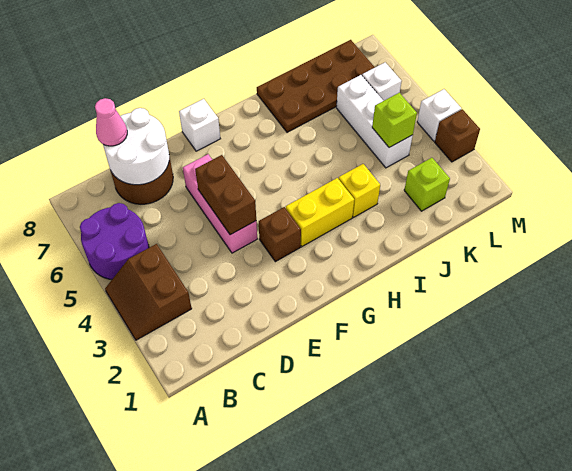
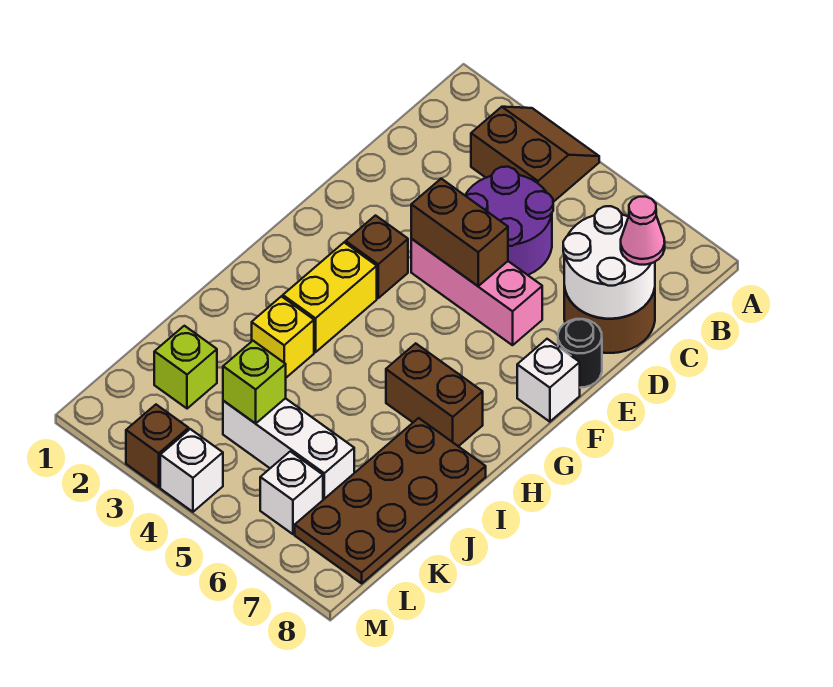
purple round brick A5:B6 level 1 -> purple round brick C4:D5 level 1
none -> black round brick E8 level 1
none -> brown brick H6:H7 level 1

